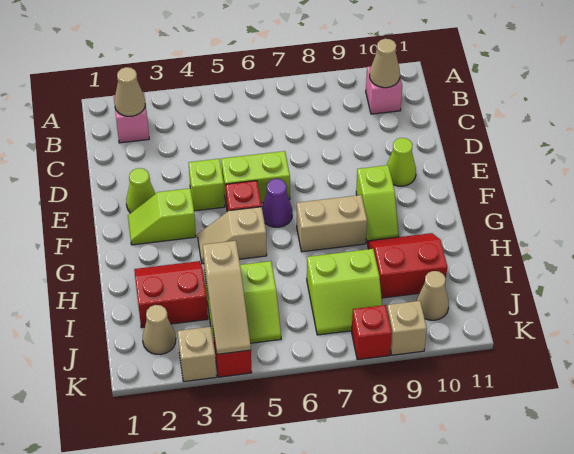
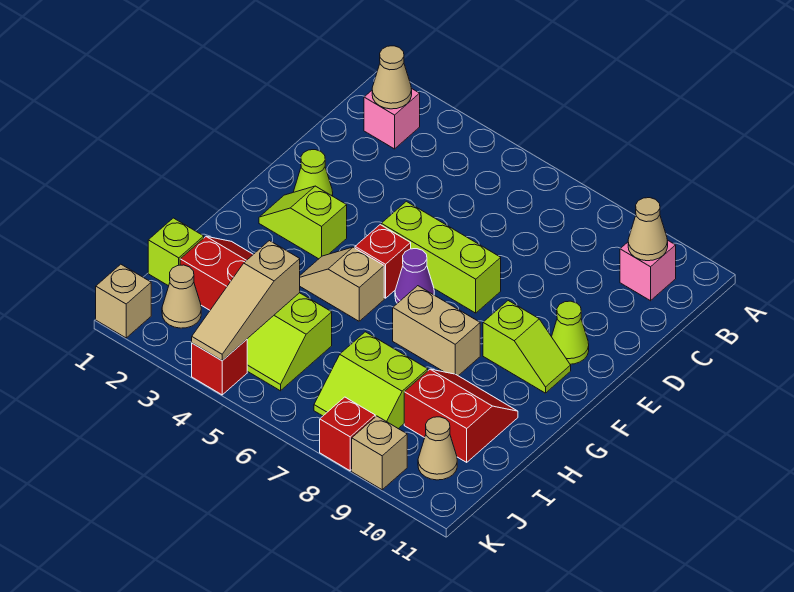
lime brick E4 level 1 -> lime brick I1 level 1
lime brick E5:E6 level 1 -> lime brick E5:E7 level 1
lime slope F9:G9 level 1 top F -> lime slope F9:F10 level 1 top 9
tan brick K3 level 1 -> tan brick K1 level 1

